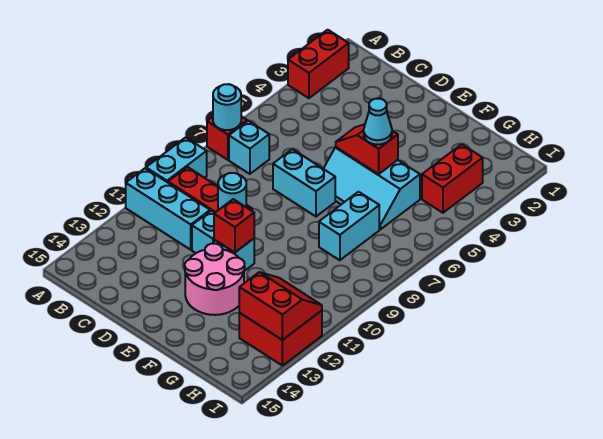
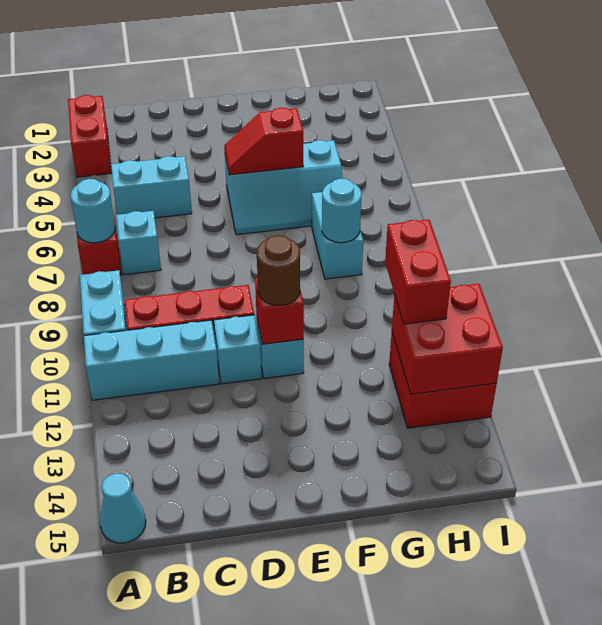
cyan brick D7:E7 level 1 -> cyan brick B5:C5 level 1
cyan round brick D10 level 2 -> cyan round brick G8 level 2
none -> brown round brick E11 level 3
pink round brick E12:F13 level 1 -> none
cyan cone F5 level 3 -> cyan cone A15 level 1
red brick H3:H4 level 1 -> red brick H11:H12 level 3
red slope H12:I13 level 2 top 13 -> red brick H12:I13 level 2

